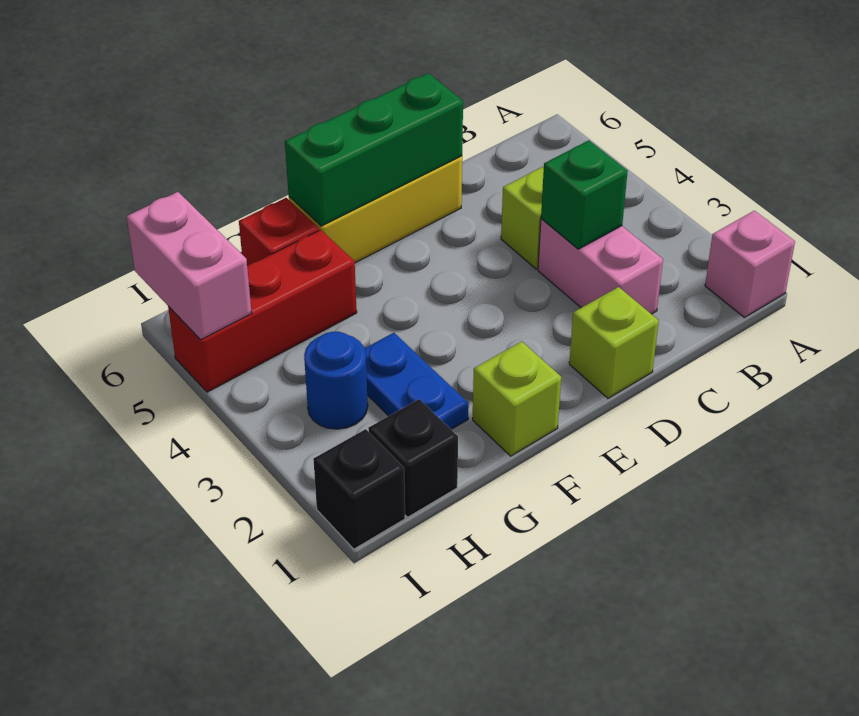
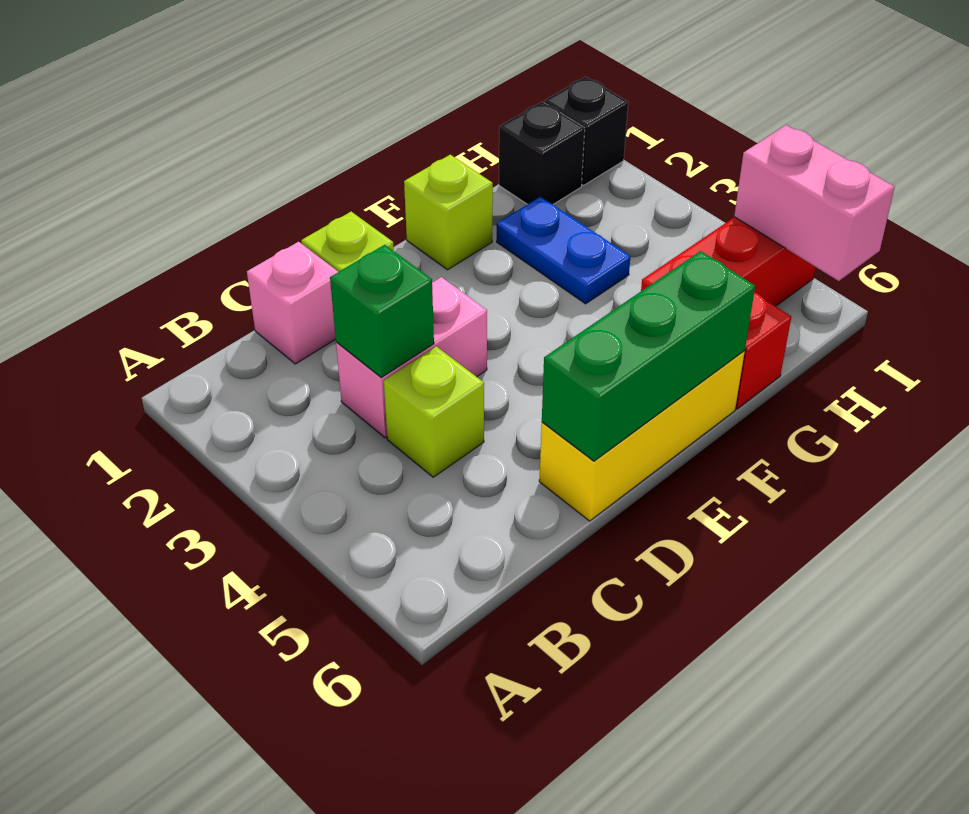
pink brick A1 level 1 -> pink brick C1 level 1
pink brick C2:C3 level 1 -> pink brick C3:D3 level 1
blue round brick H3 level 1 -> none

